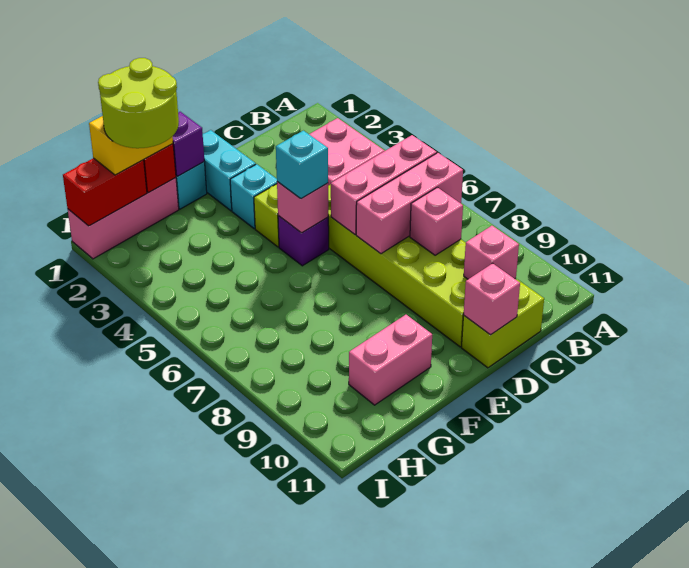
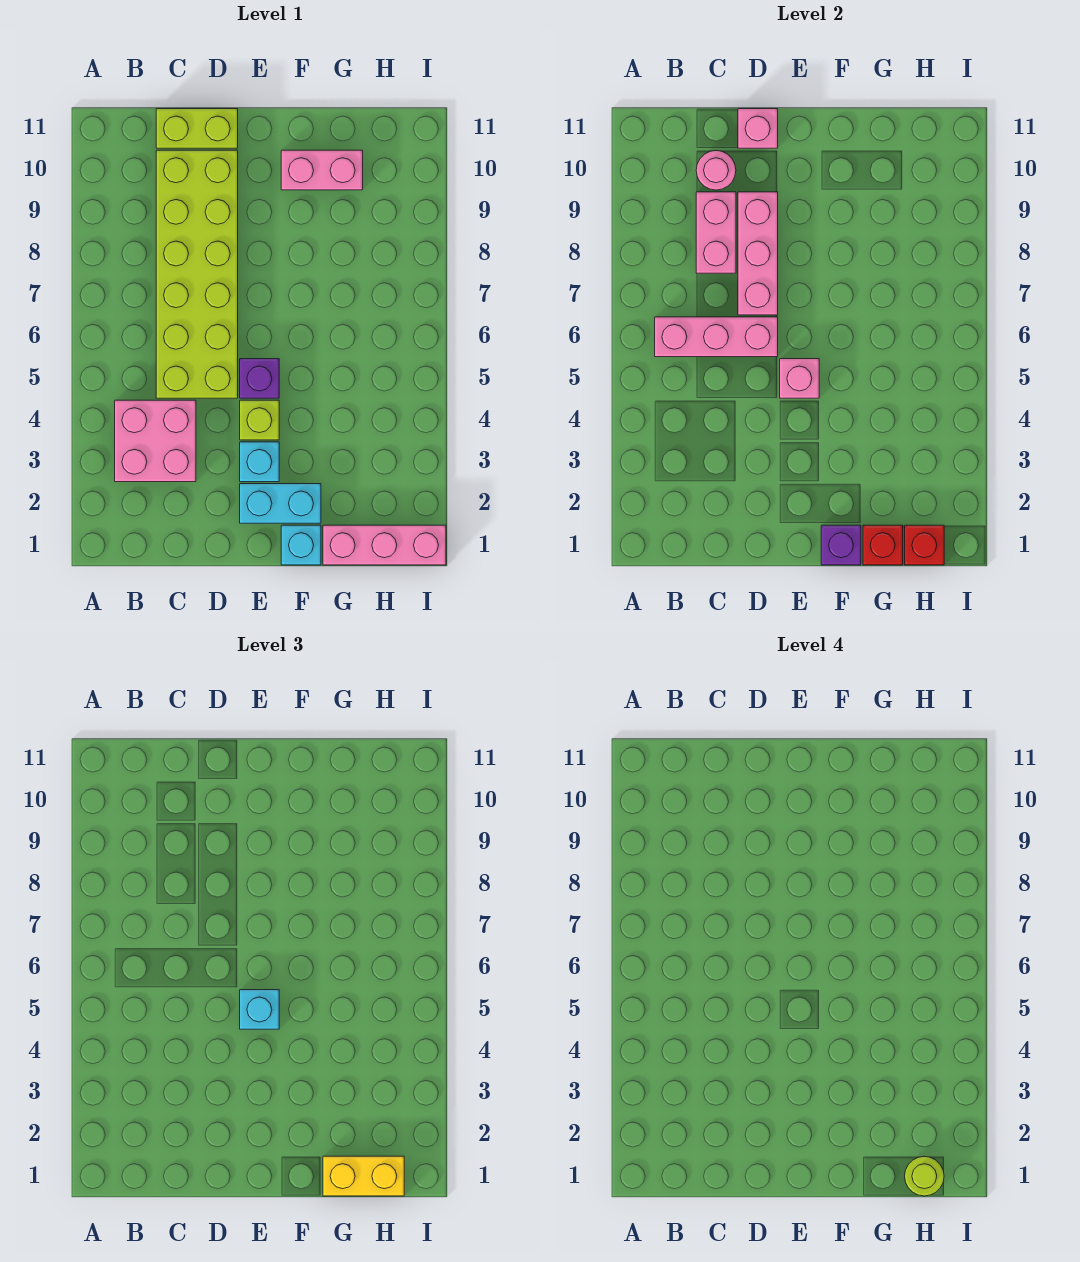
pink brick B7:D7 level 2 -> pink brick D7:D9 level 2
pink brick C8 level 2 -> pink brick C8:C9 level 2
pink brick C10 level 2 -> pink round brick C10 level 2
cyan brick E1:E2 level 1 -> cyan brick E2:F2 level 1
lime round brick G1:H2 level 4 -> lime round brick H1 level 4
red brick H1:I1 level 2 -> red brick H1 level 2

